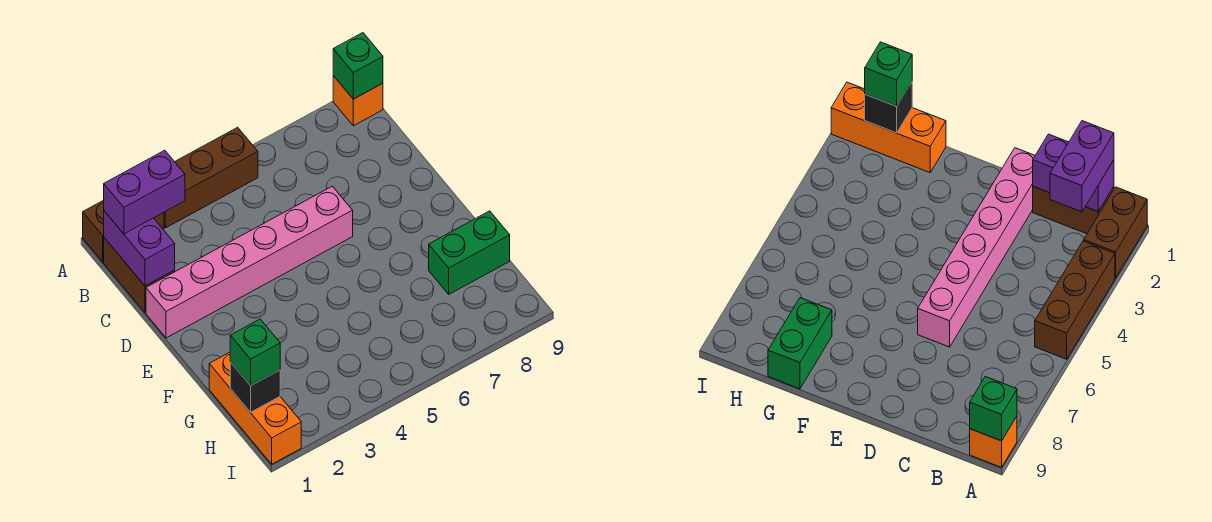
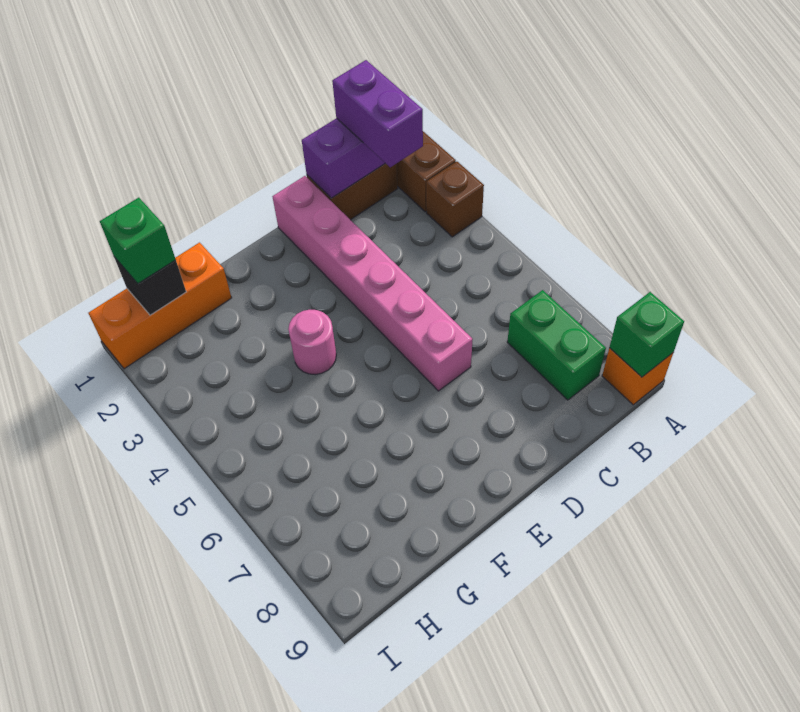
brown brick A3:A5 level 1 -> brown brick A3 level 1
none -> pink round brick F4 level 1
green brick G8:G9 level 1 -> green brick B7:B8 level 1

